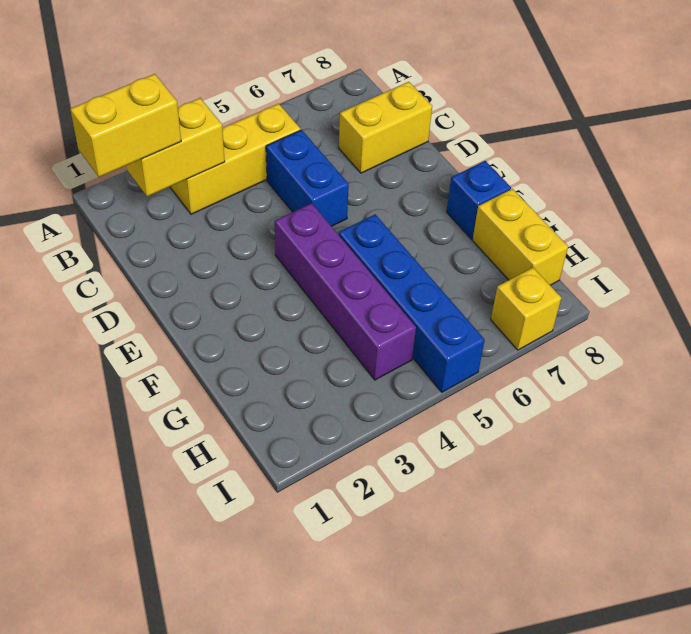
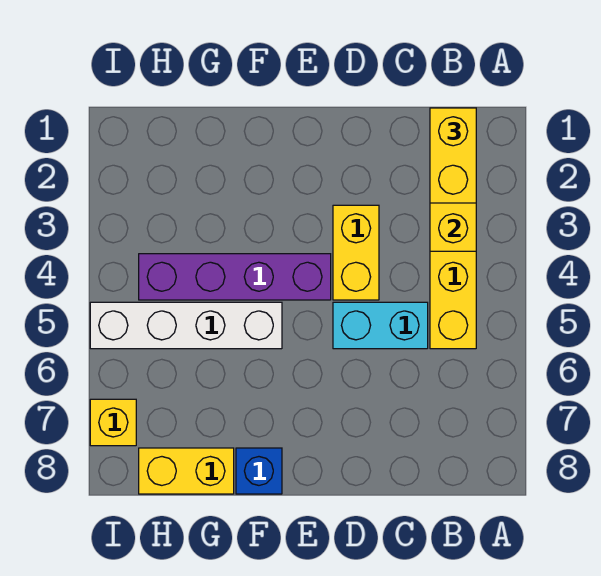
blue brick C5:D5 level 1 -> cyan brick C5:D5 level 1
yellow brick C7:C8 level 1 -> yellow brick D3:D4 level 1
blue brick F5:I5 level 1 -> white brick F5:I5 level 1

